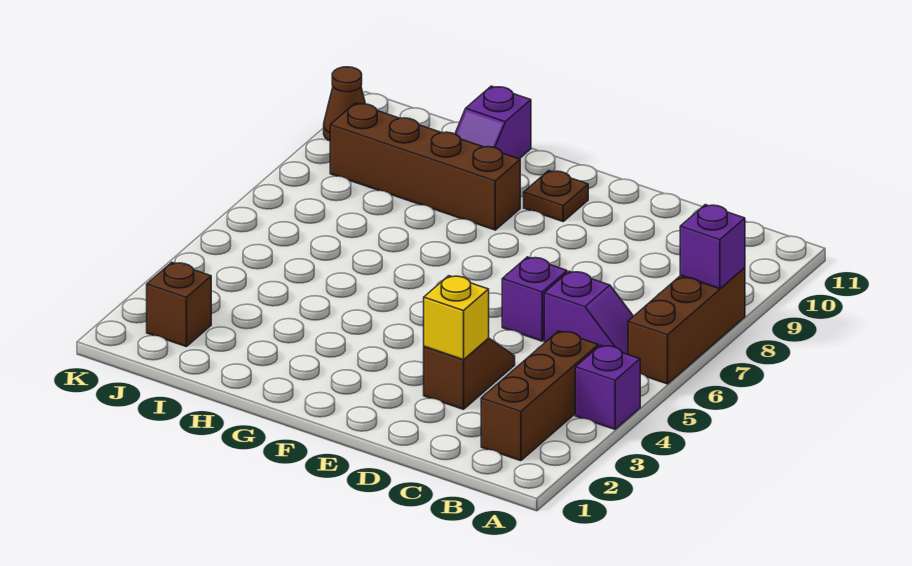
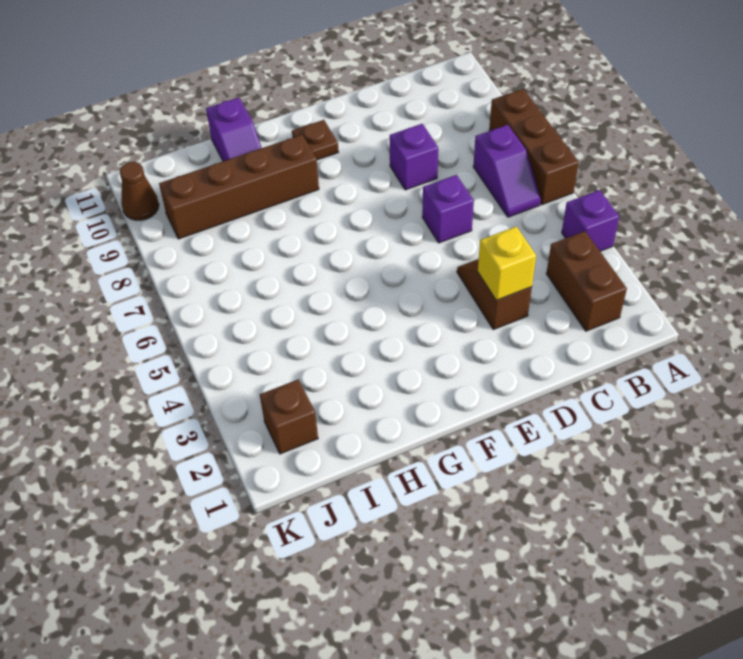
purple brick A8 level 2 -> purple brick D8 level 1
brown brick B2:B4 level 1 -> brown brick B2:B3 level 1
purple slope B6:C6 level 1 top C -> purple slope B6:B7 level 1 top 7

